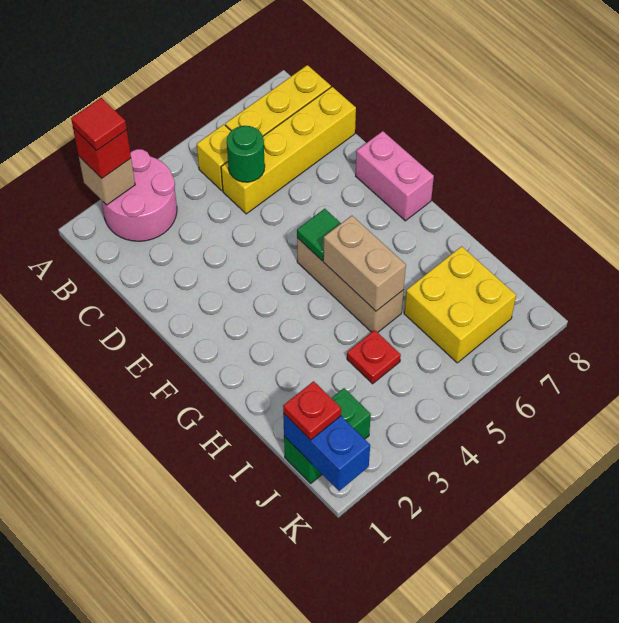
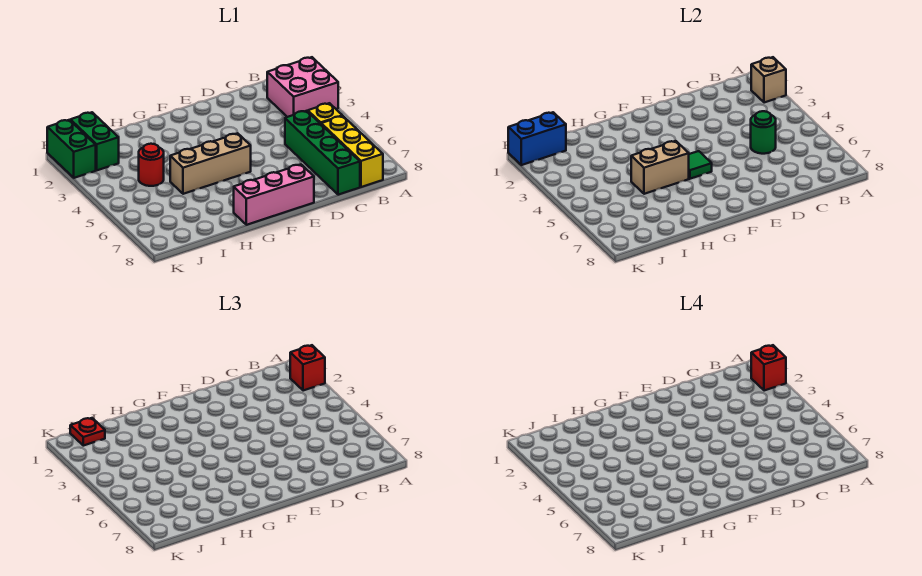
pink round brick A2:B3 level 1 -> pink brick A2:B3 level 1
red tile A2 level 4 -> red brick A2 level 4
yellow brick C5:C8 level 1 -> green brick C5:C8 level 1
pink brick E8:F8 level 1 -> pink brick E8:G8 level 1
red plate I4 level 1 -> red round brick I4 level 1
yellow brick I6:J7 level 1 -> none
none -> green brick K1:K2 level 1

